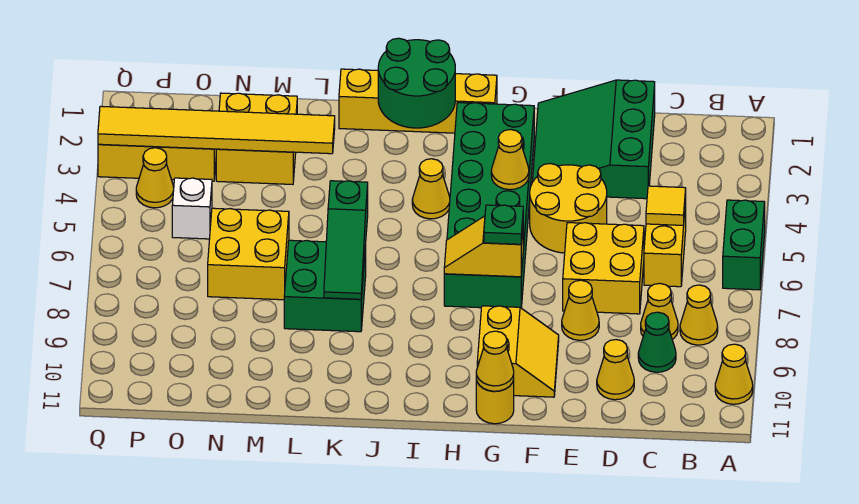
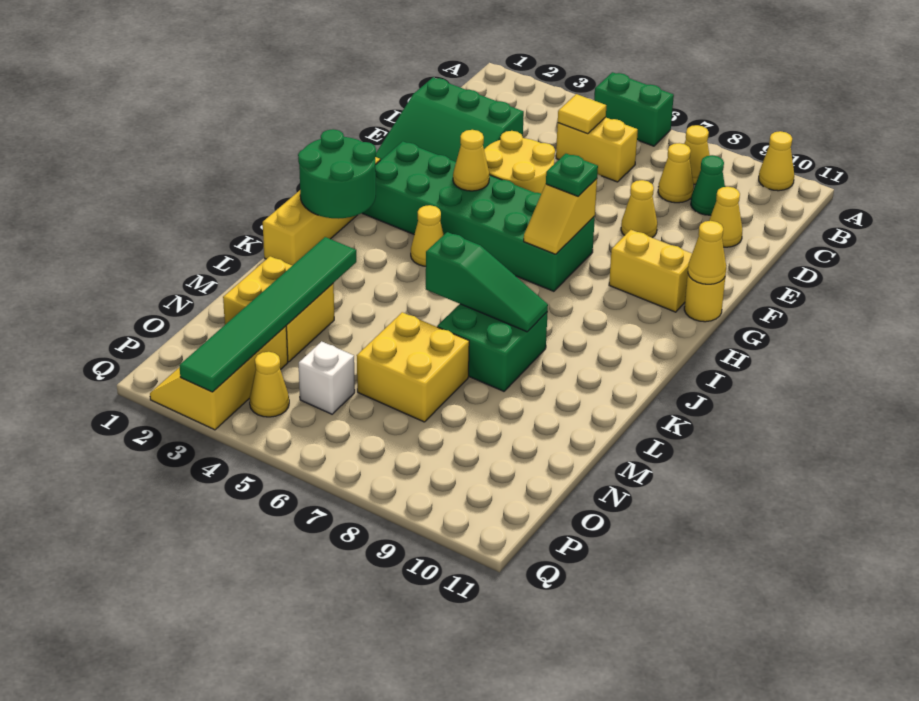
yellow brick D6:E7 level 1 -> none
yellow tile L3:Q3 level 2 -> green tile L3:Q3 level 2

